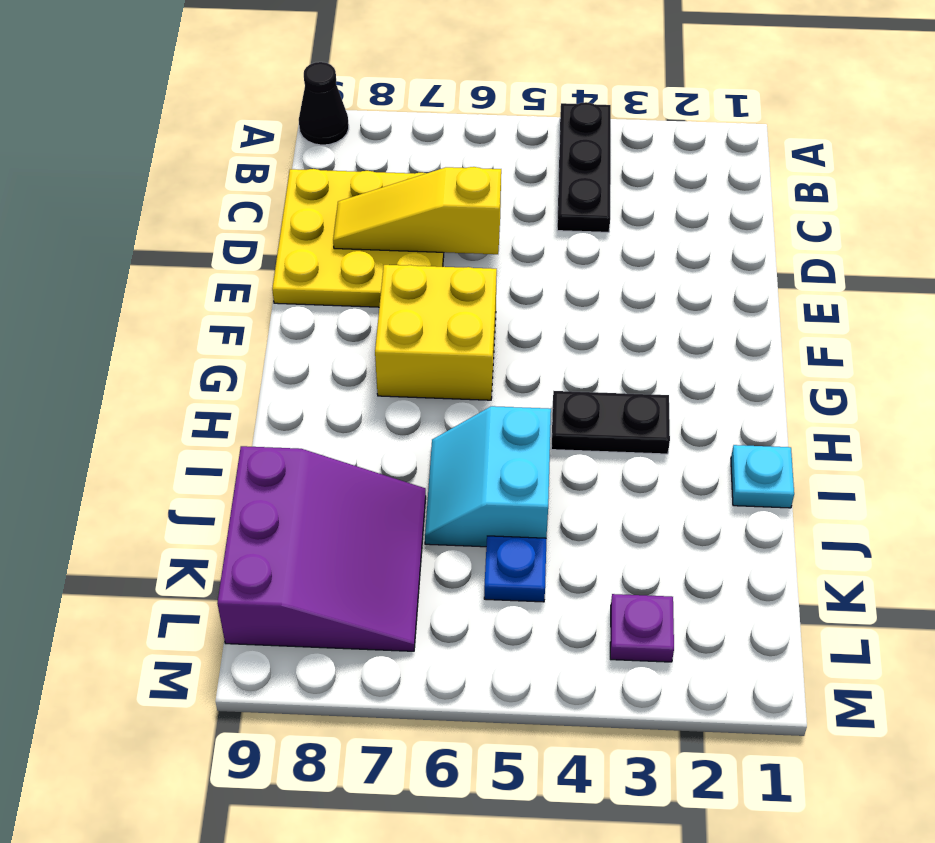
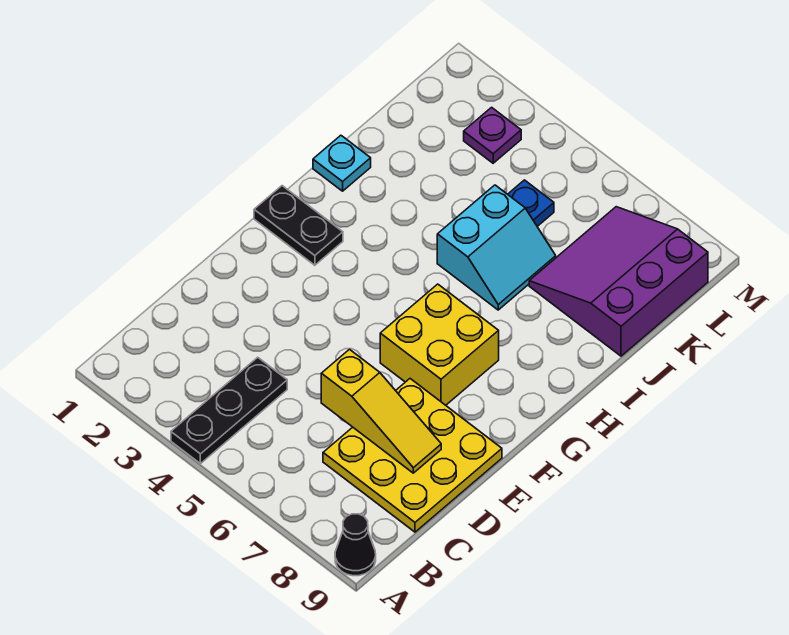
black plate H3:H4 level 1 -> black plate G1:G2 level 1

